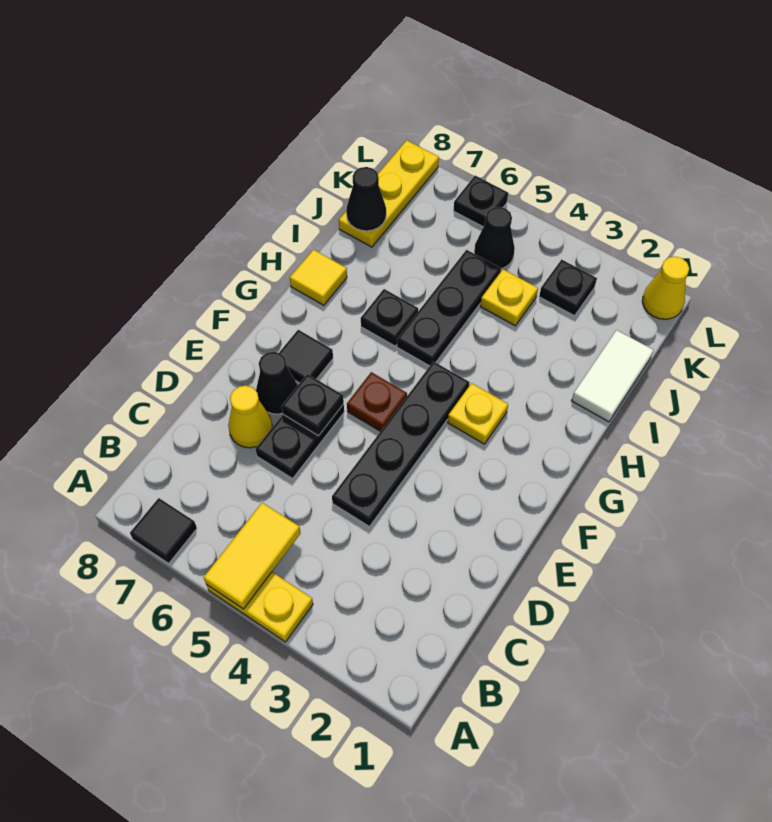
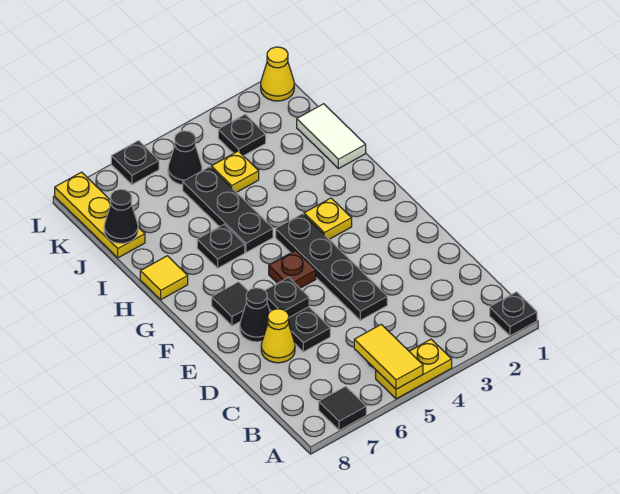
none -> black plate A1 level 1

